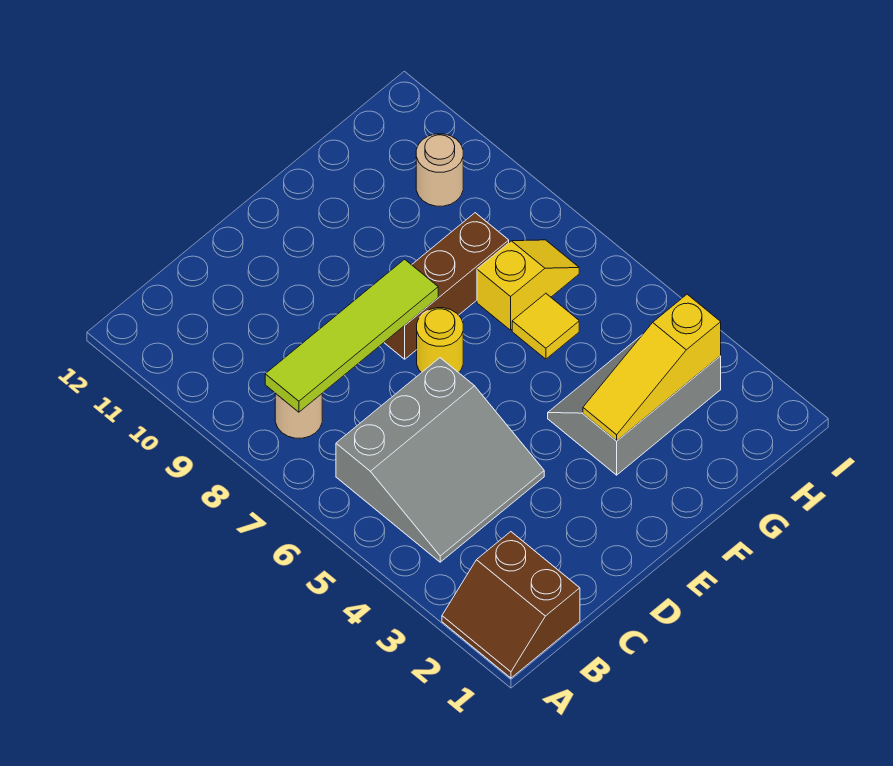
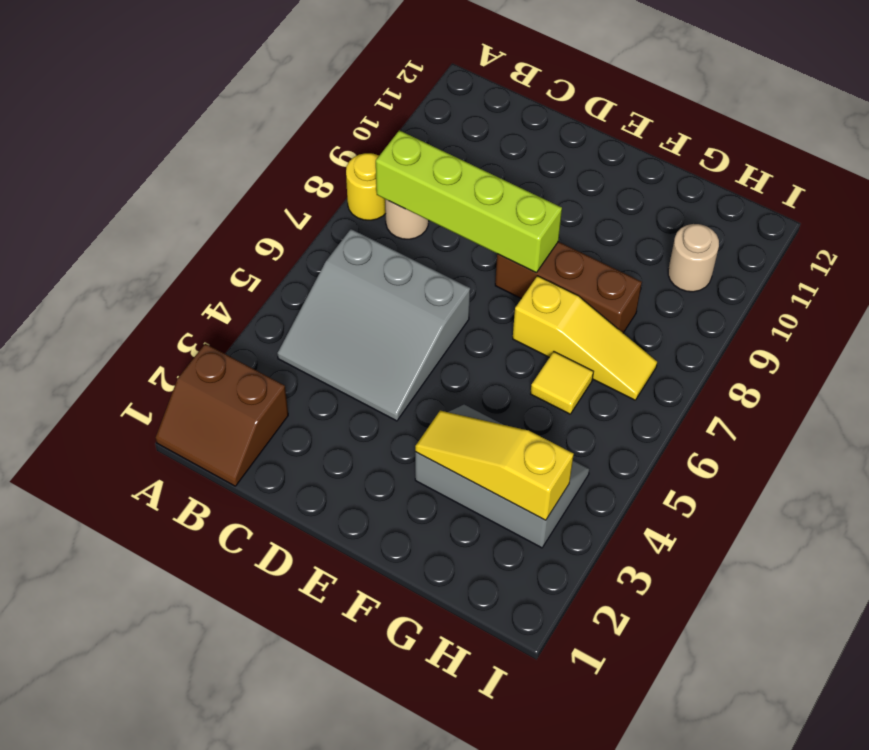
brown slope A1:B2 level 1 top B -> brown slope A1:B2 level 1 top 2
lime tile B8:E8 level 2 -> lime brick B8:E8 level 2
yellow round brick E7 level 1 -> yellow round brick A8 level 1
yellow slope G7:H7 level 1 top G -> yellow slope F7:H7 level 1 top F

